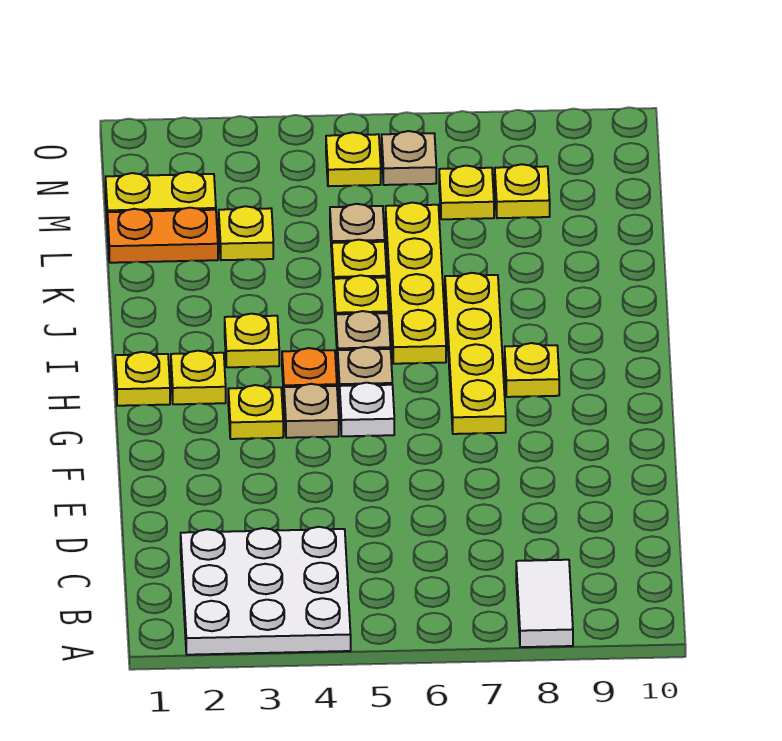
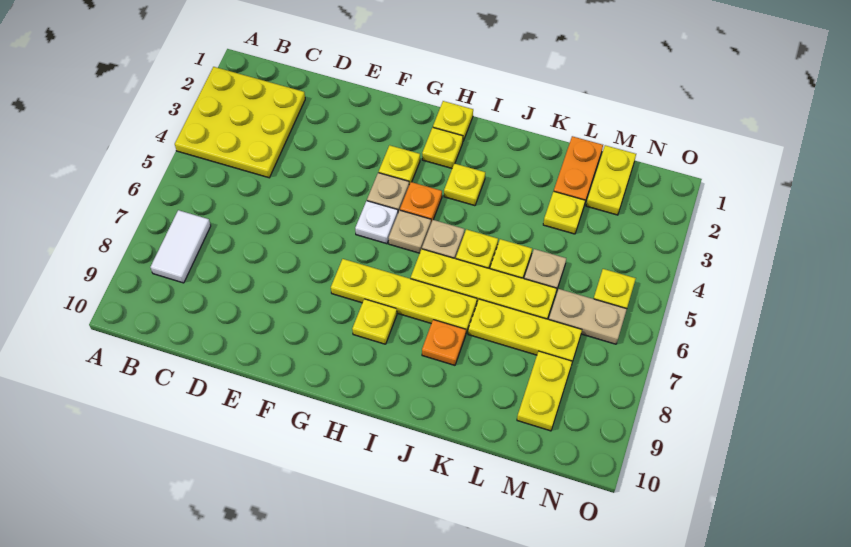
white plate A2:C4 level 1 -> yellow plate A2:C4 level 1
white tile A8:B8 level 1 -> white tile B7:B8 level 1
none -> orange plate J8 level 1
yellow plate M7 level 1 -> yellow plate K7:M7 level 1
yellow plate M8 level 1 -> yellow plate M8:M9 level 1
tan plate N6 level 1 -> tan plate M6:N6 level 1

